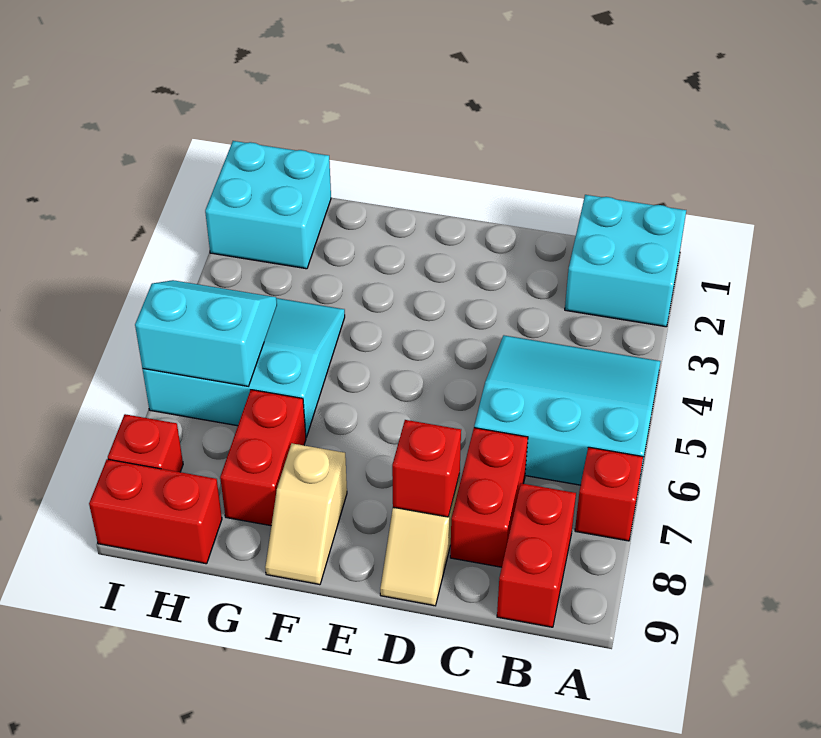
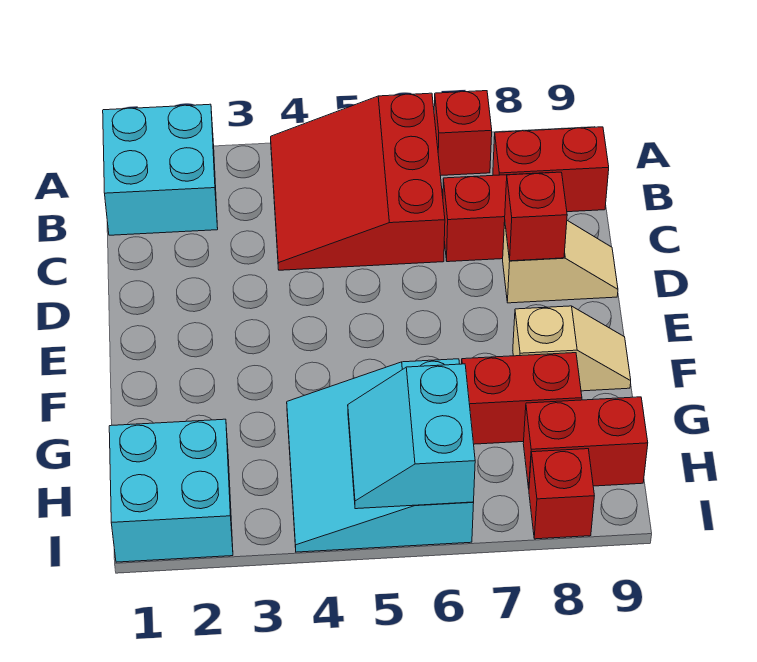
cyan slope A4:C6 level 1 top 6 -> red slope A4:C6 level 1 top 6
red brick H9:I9 level 1 -> red brick H8:H9 level 1

